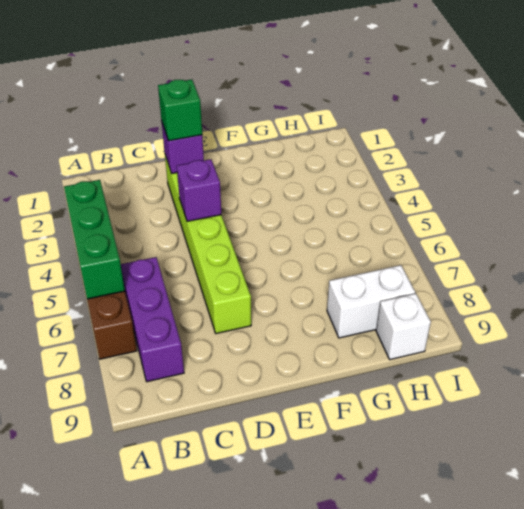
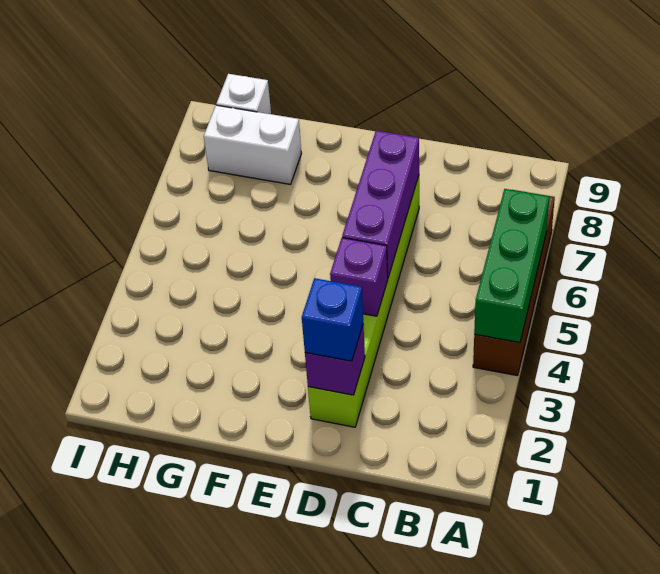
purple brick B6:B8 level 1 -> purple brick D5:D7 level 2
green brick D2 level 3 -> blue brick D2 level 3

